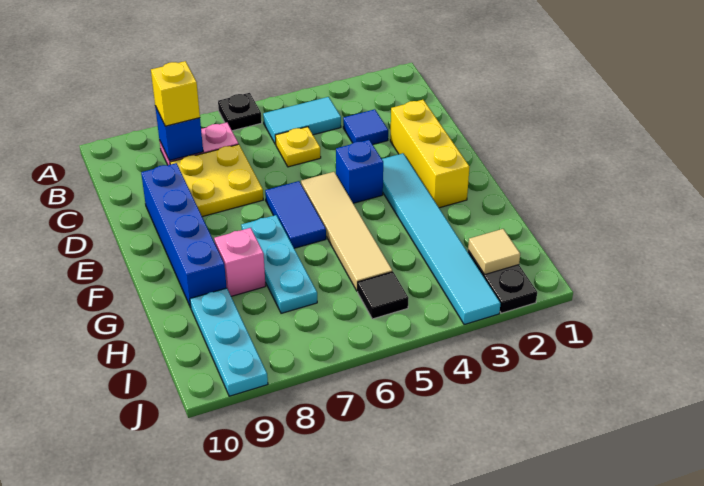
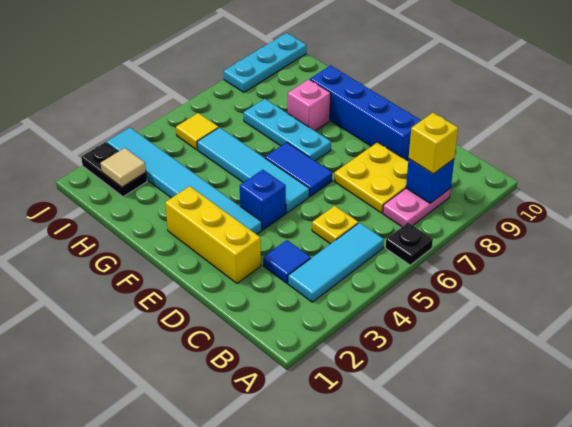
cyan tile B4:B5 level 1 -> cyan tile B3:B5 level 1
tan tile E5:H5 level 1 -> cyan tile E5:H5 level 1
cyan plate H9:J9 level 1 -> cyan plate J8:J10 level 1
black tile I5 level 1 -> yellow tile I5 level 1

